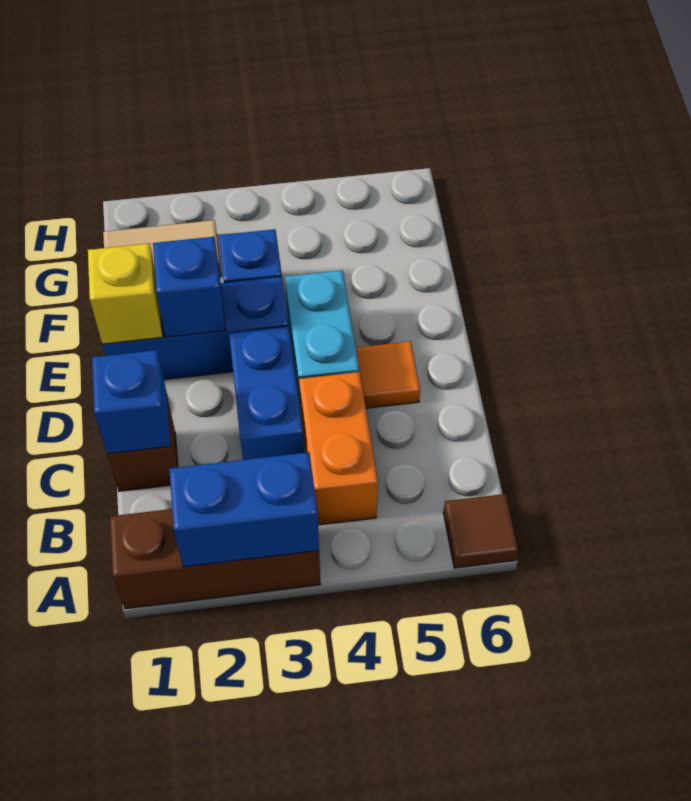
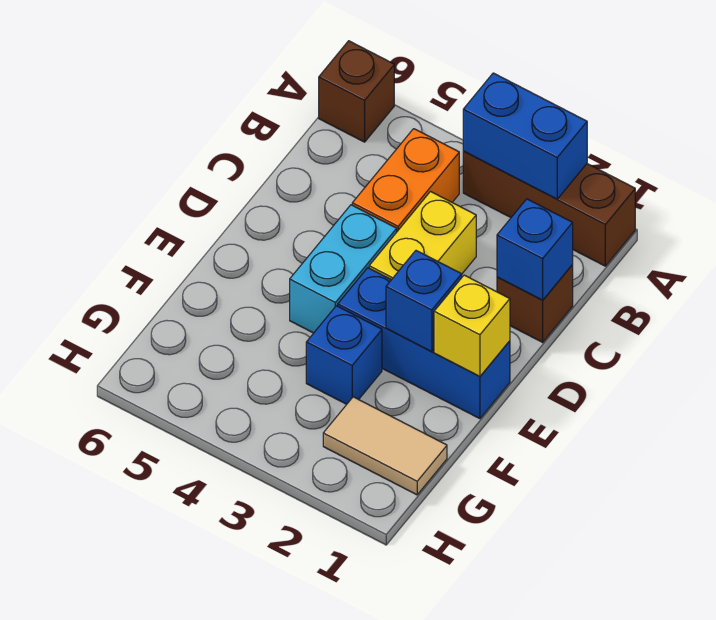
brown tile A6 level 1 -> brown brick A6 level 1
blue brick C3:D3 level 1 -> yellow brick C3:D3 level 1
orange tile D5 level 1 -> none

